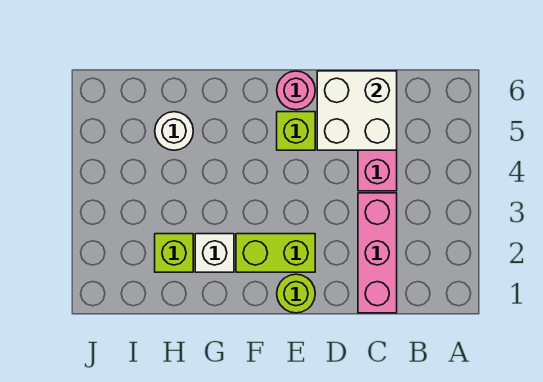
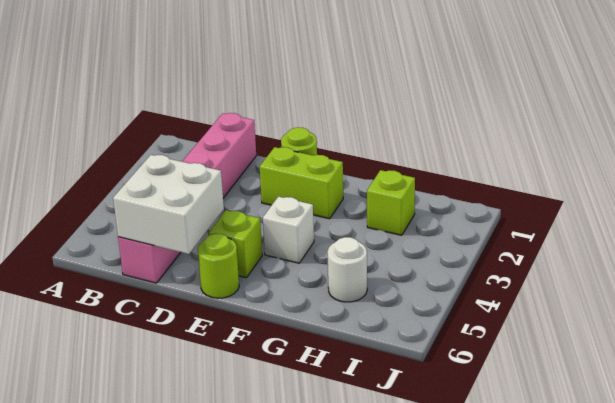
pink round brick E6 level 1 -> lime round brick E6 level 1
white brick G2 level 1 -> white brick F4 level 1

